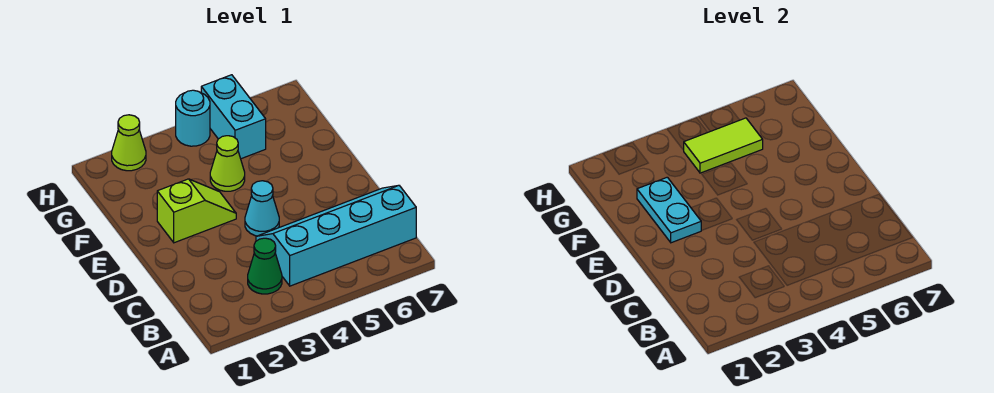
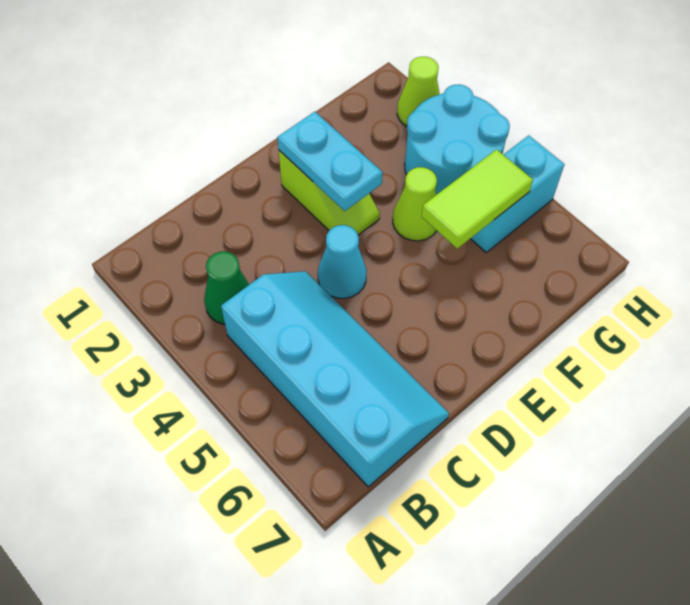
cyan plate E2:F2 level 2 -> cyan plate E2:E3 level 2
lime tile G4:G5 level 2 -> lime tile F5:G5 level 2
cyan round brick H4 level 1 -> cyan round brick G3:H4 level 1

